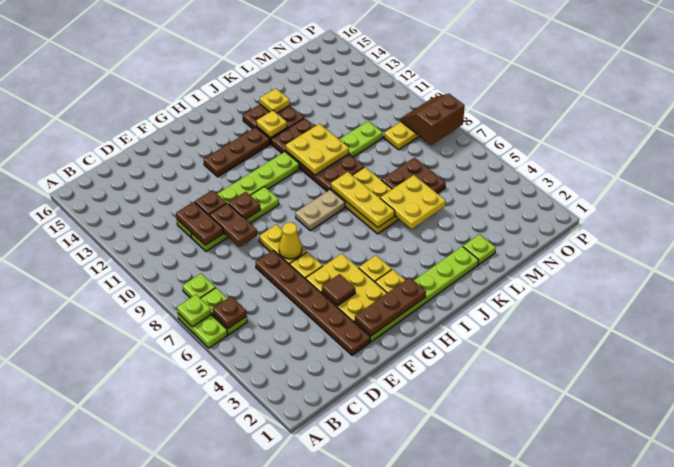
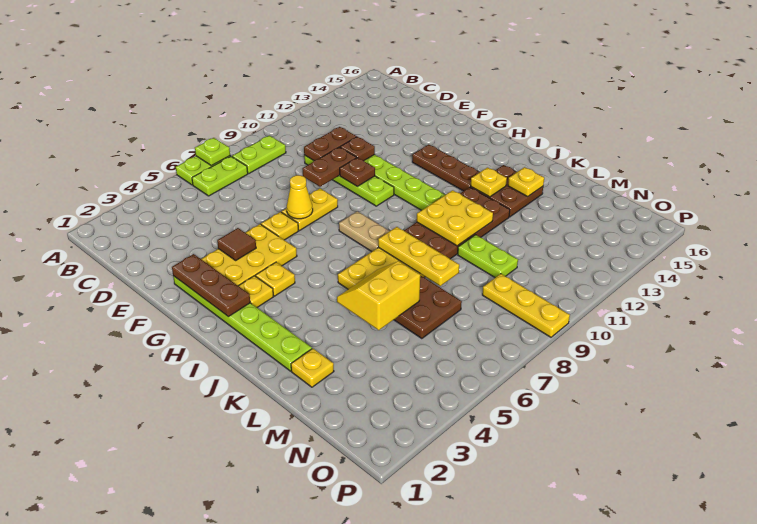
brown plate B6 level 2 -> none
lime plate B8 level 1 -> lime plate B8:B9 level 1
brown plate E2:E7 level 1 -> none
yellow plate J6:J8 level 2 -> yellow plate J8:L8 level 2
yellow plate K5:L6 level 2 -> yellow slope K5:L6 level 2 top L
lime plate L2 level 1 -> yellow plate L2 level 1
brown slope O8:P9 level 2 top 8 -> none

